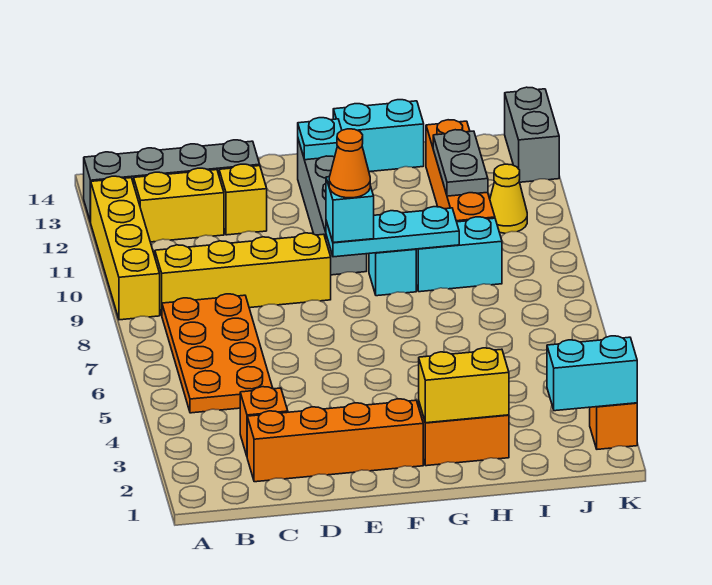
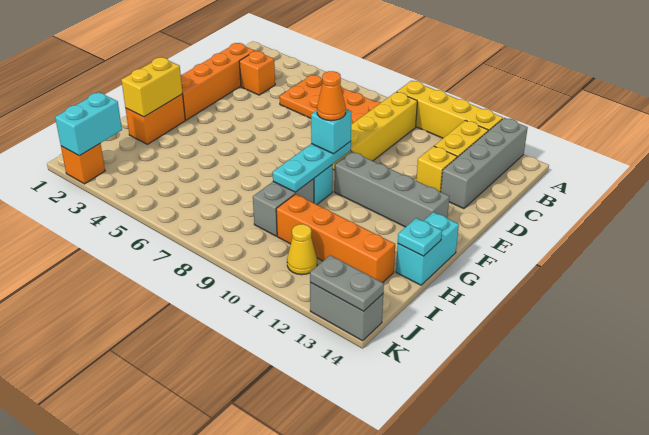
cyan plate F13 level 2 -> cyan plate H14 level 2
cyan brick H9:I9 level 1 -> grey brick H9:I9 level 1
grey plate I11:I12 level 2 -> grey plate K13:K14 level 2

